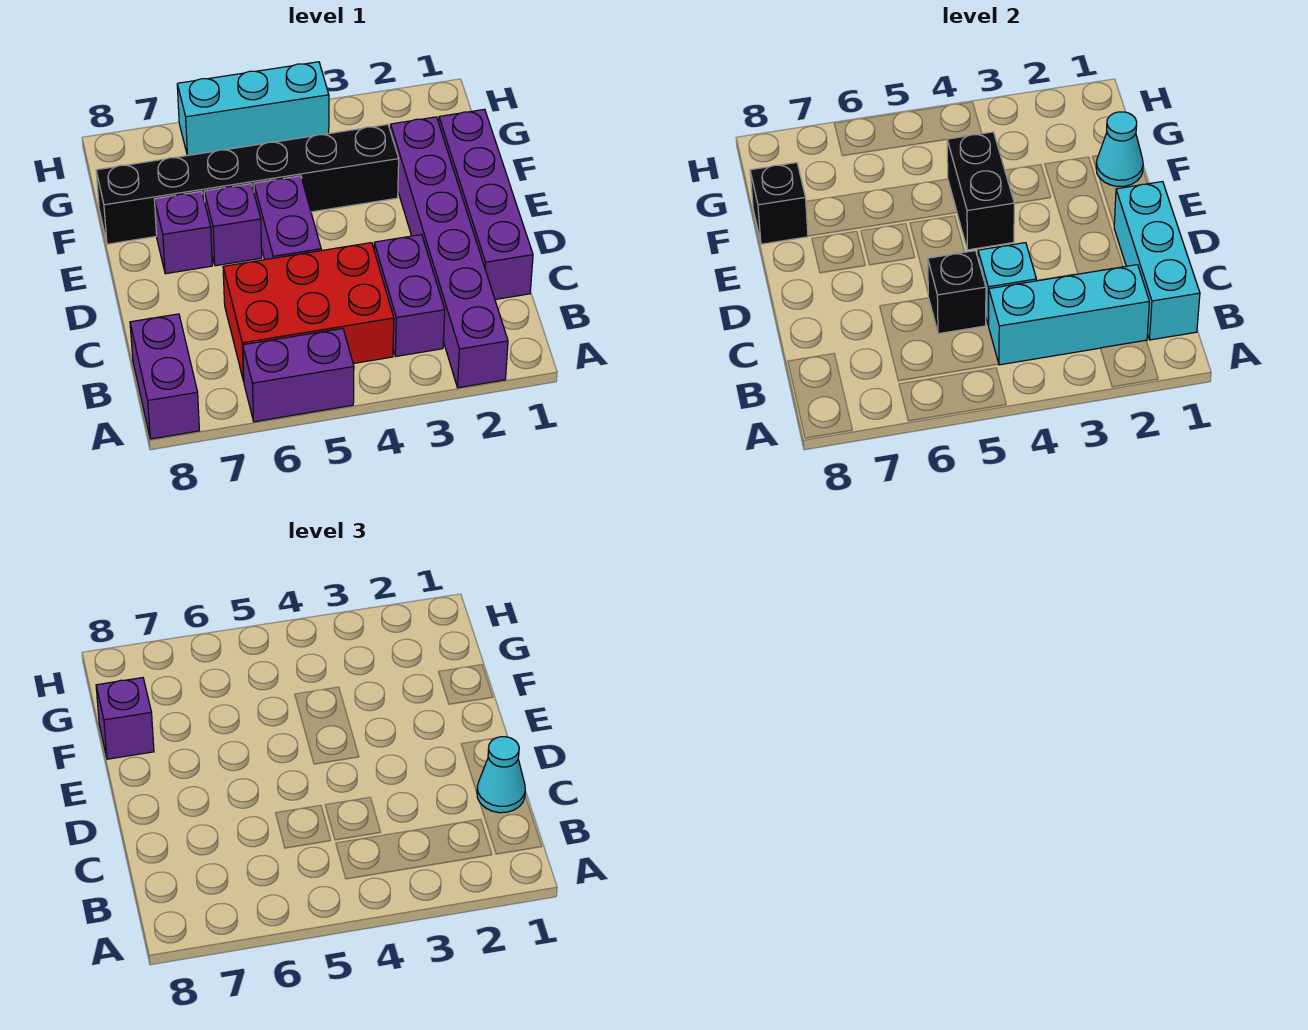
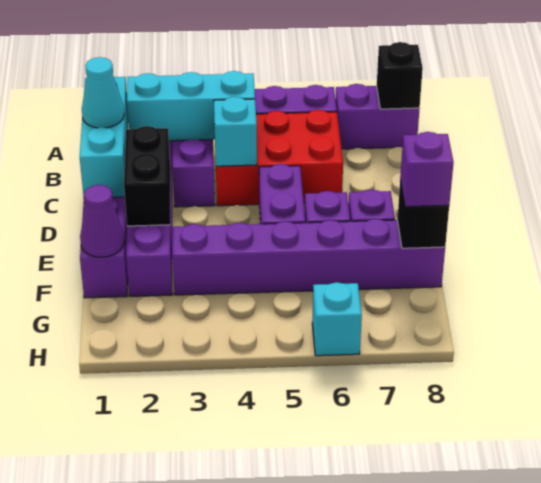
purple brick A8:B8 level 1 -> purple brick A7:A8 level 1
black brick C5 level 2 -> black brick A8 level 2
black brick E4:F4 level 2 -> black brick D2:E2 level 2
cyan cone F1 level 2 -> purple cone F1 level 2
black brick F3:F8 level 1 -> purple brick F3:F8 level 1
cyan brick H4:H6 level 1 -> cyan brick H6 level 1

